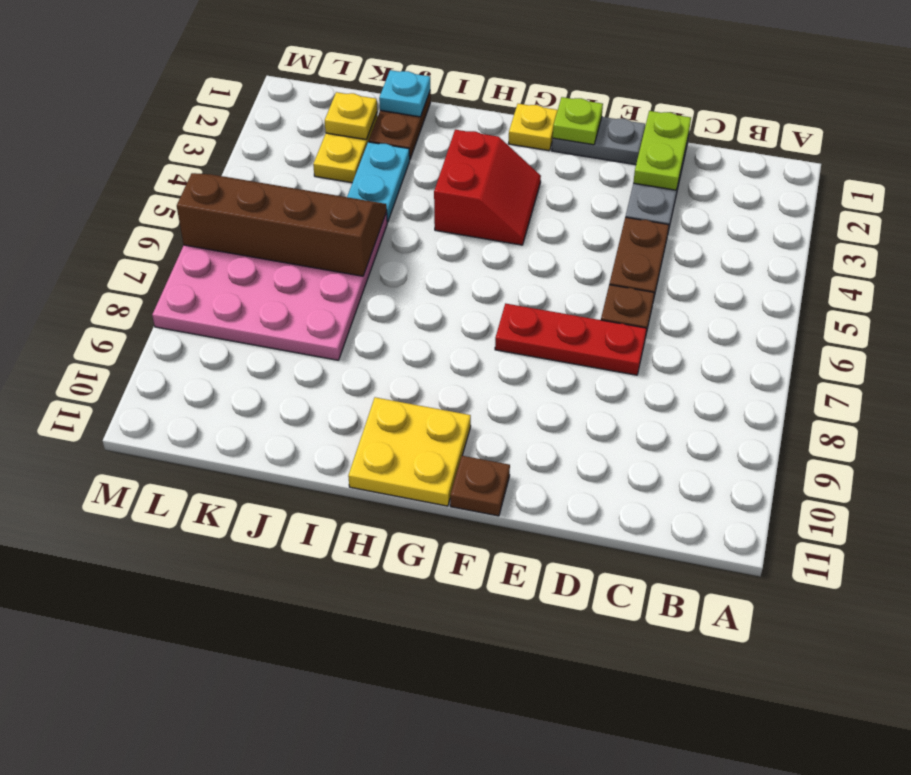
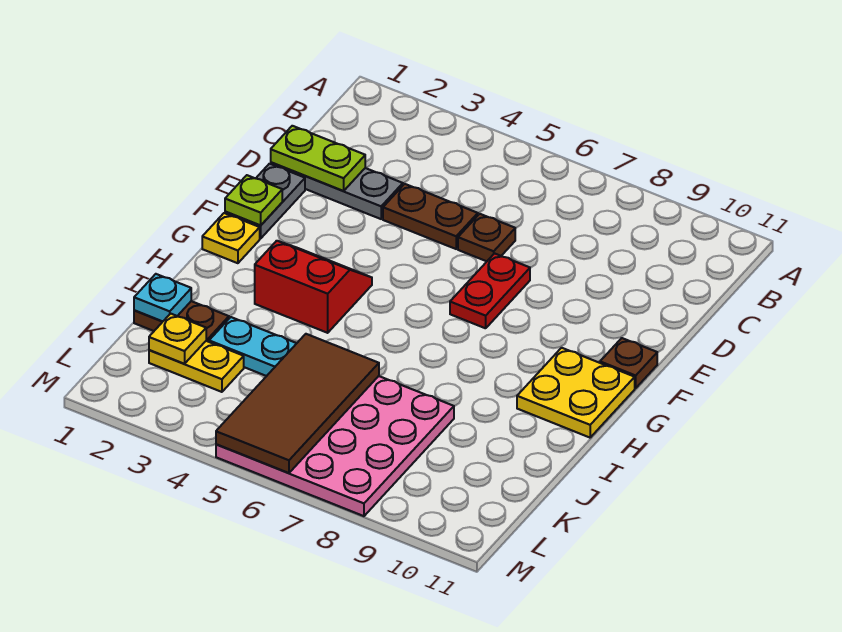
red plate D7:F7 level 1 -> red plate E7:F7 level 1
brown slope J5:M6 level 2 top 6 -> brown tile J5:M6 level 2

